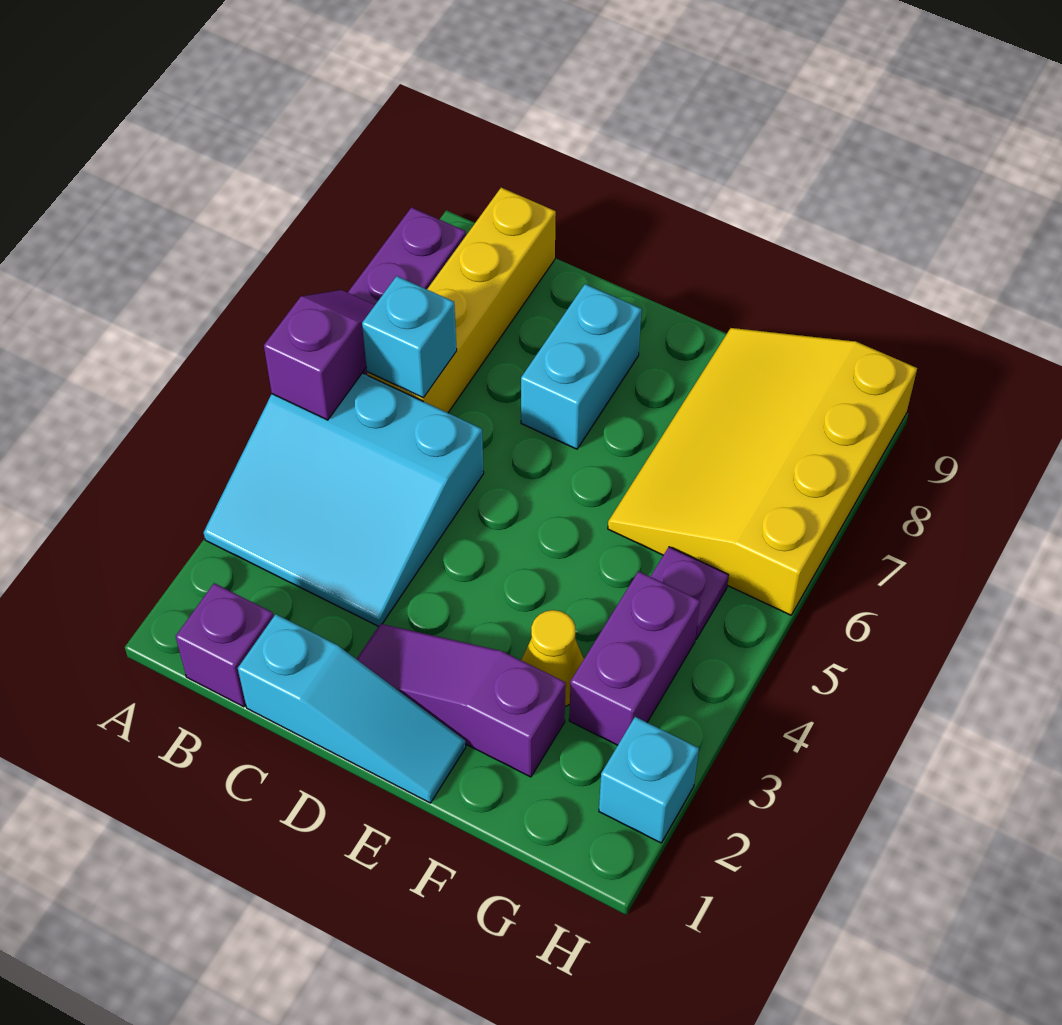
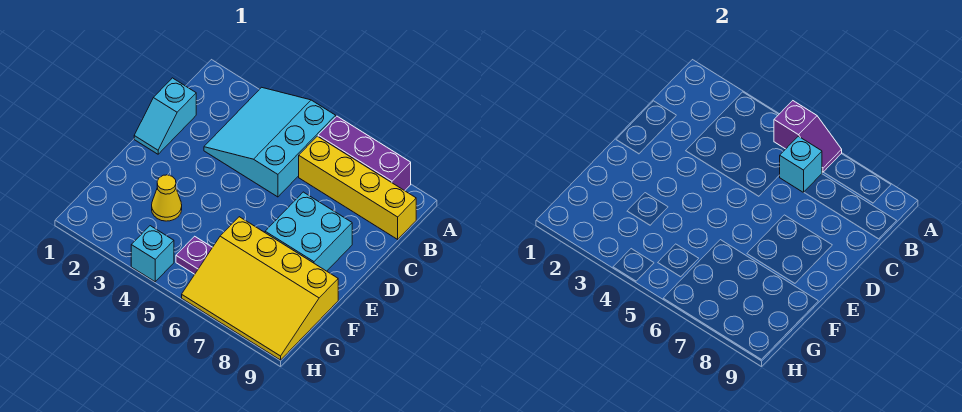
purple brick B1 level 1 -> none
cyan slope C1:E1 level 1 top C -> cyan slope C1:D1 level 1 top C
purple slope D2:F2 level 1 top F -> none
cyan brick D7:D8 level 1 -> cyan brick D7:E8 level 1
yellow slope F6:H9 level 1 top H -> yellow slope F6:H9 level 1 top F
purple brick G3:G4 level 1 -> none
cyan brick H2 level 1 -> cyan brick H4 level 1

